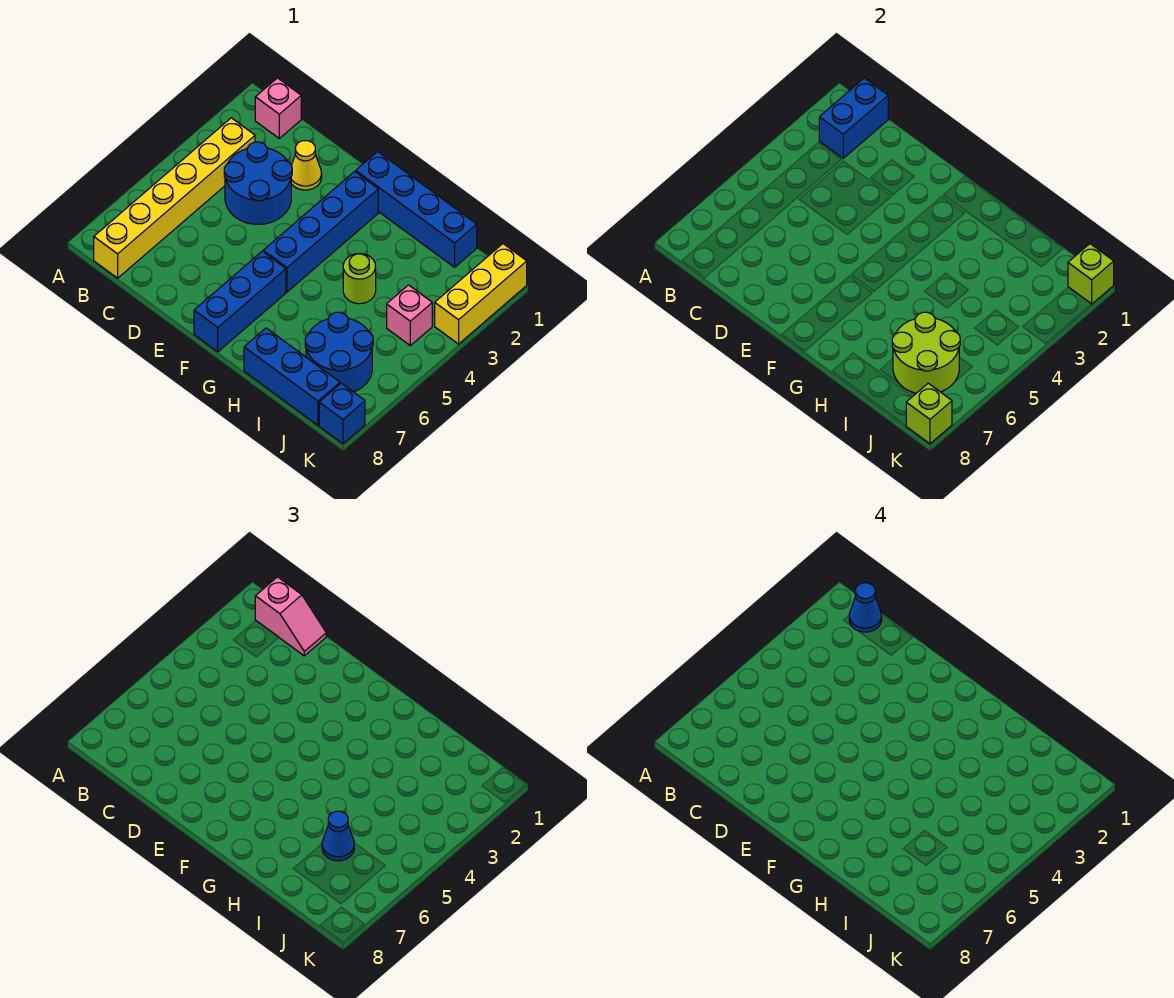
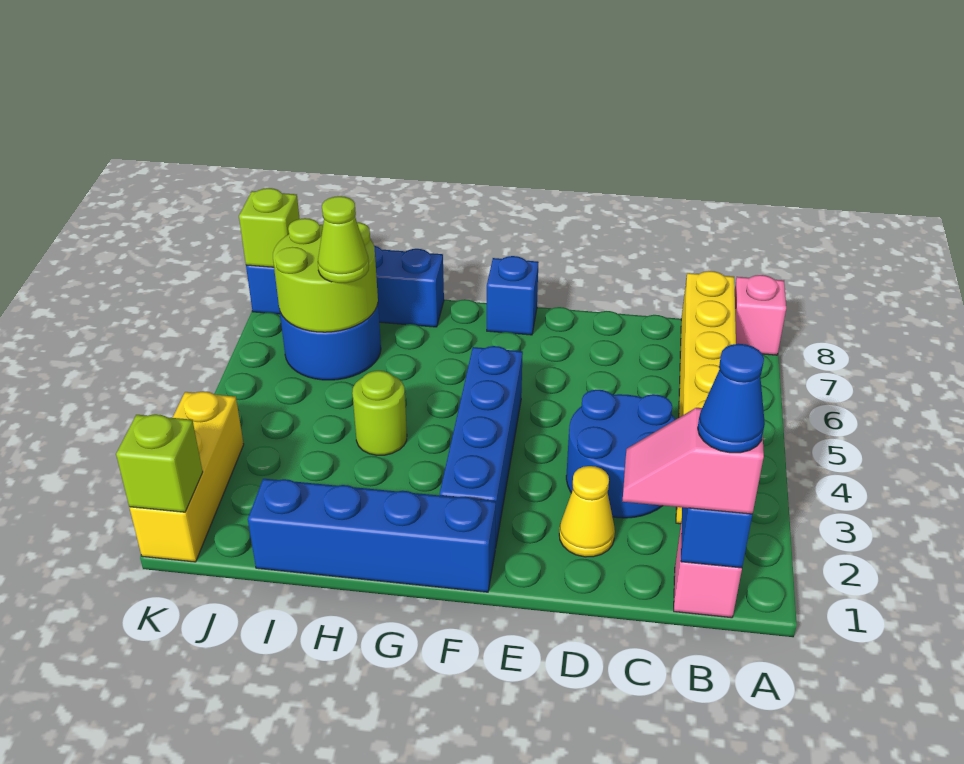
blue brick F6:F8 level 1 -> blue brick F8 level 1
blue cone I6 level 3 -> lime cone I6 level 3
pink brick J4 level 1 -> pink brick A8 level 1

